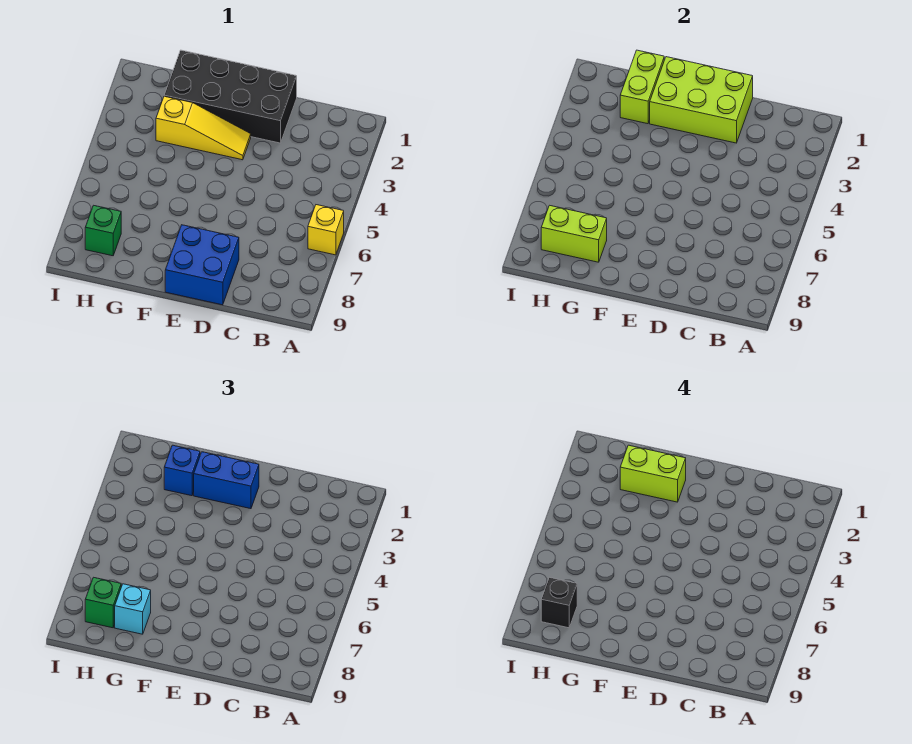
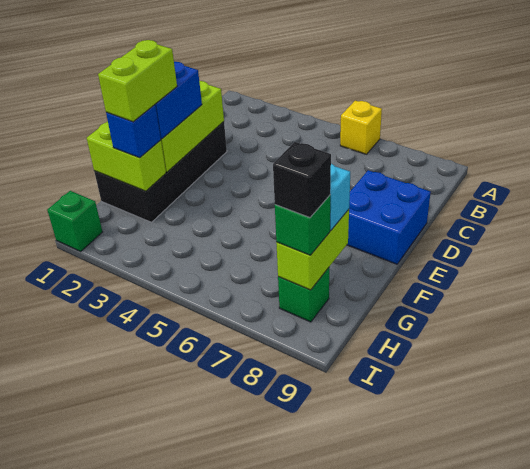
yellow slope E3:G3 level 1 top G -> none
none -> green brick I1 level 1

